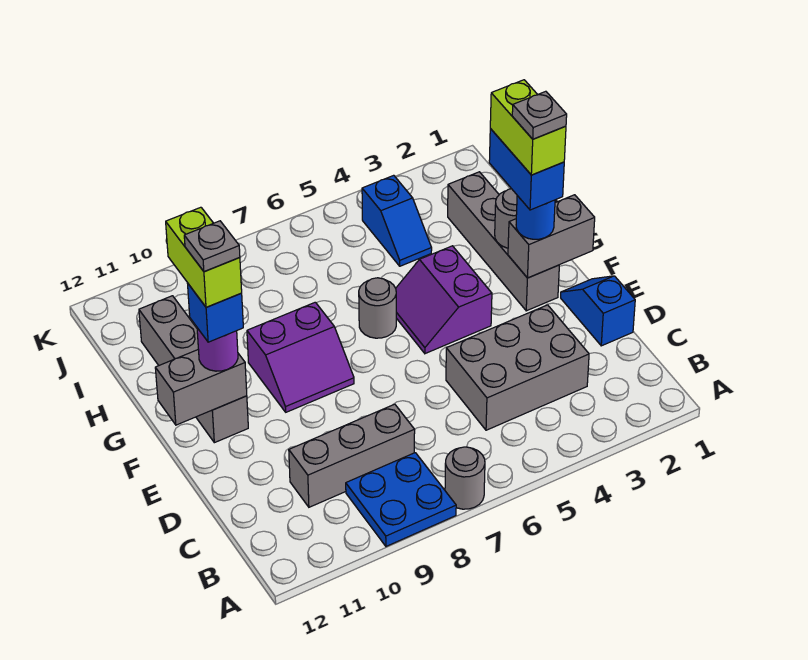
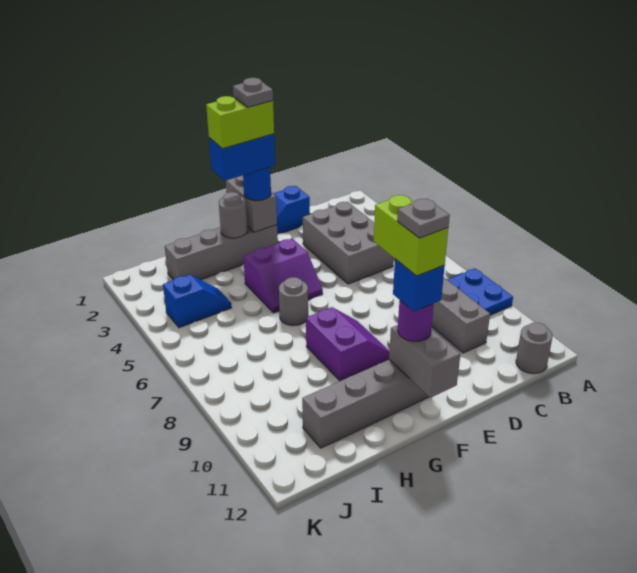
grey round brick A7 level 1 -> grey round brick B12 level 1
lime brick F11:G11 level 5 -> lime brick F10:F11 level 5

